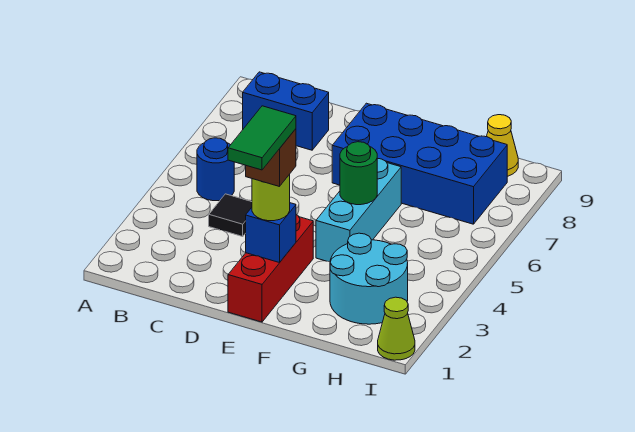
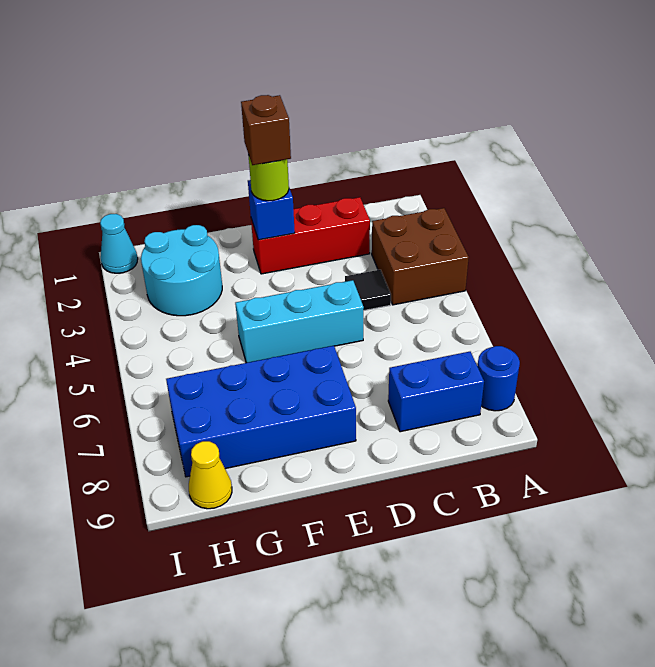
none -> brown brick A3:B4 level 1
blue round brick B5 level 1 -> blue round brick A8 level 1
red brick E1:E3 level 1 -> red brick C2:E2 level 1
green tile E1:E2 level 5 -> none
cyan brick F4:F6 level 1 -> cyan brick D5:F5 level 1
green round brick F5 level 2 -> none
lime cone I1 level 1 -> cyan cone I1 level 1

